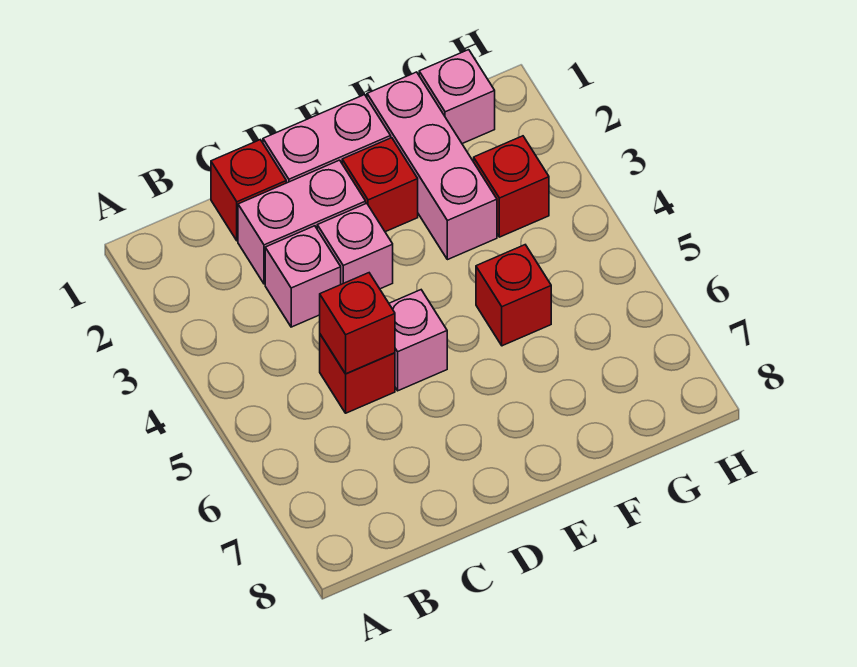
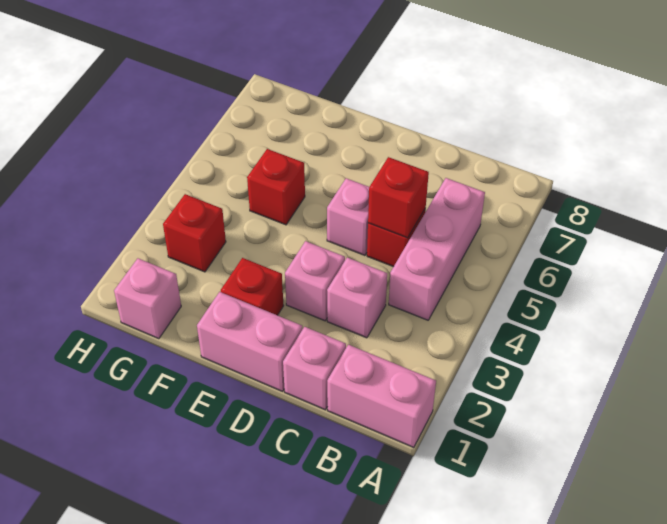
red brick C1 level 1 -> pink brick C1 level 1
pink brick C2:D2 level 1 -> pink brick A1:B1 level 1
pink brick F1:F3 level 1 -> pink brick B4:B6 level 1

